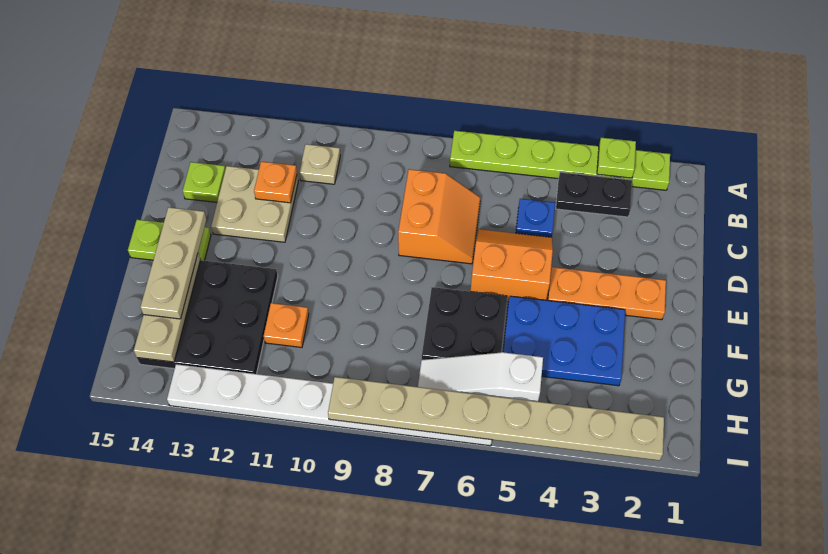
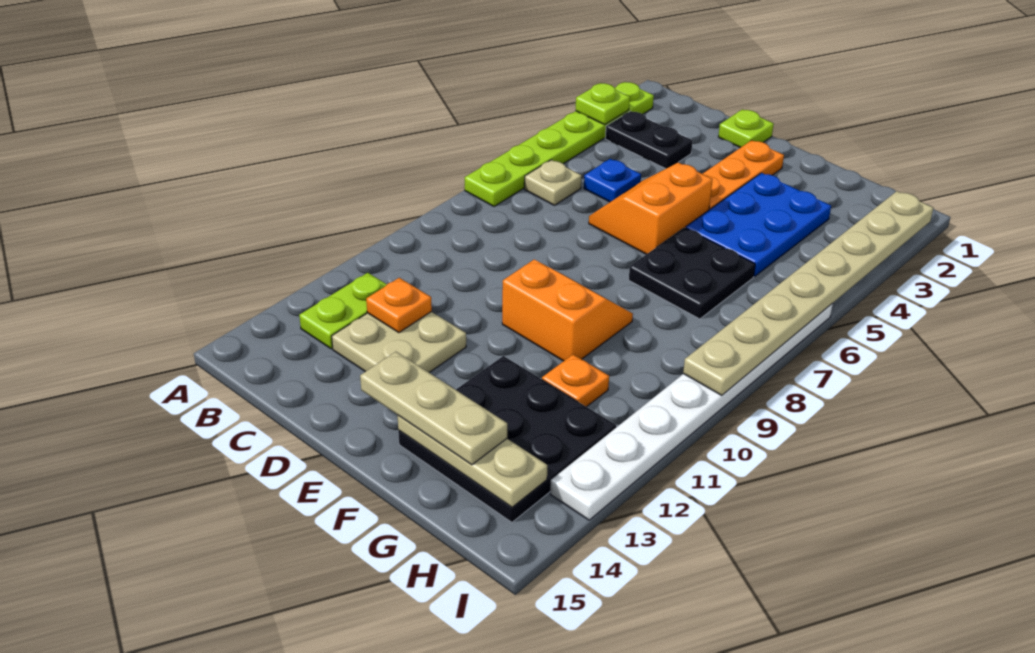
black plate B3:B4 level 1 -> black plate B3:C3 level 1
tan plate B11 level 1 -> tan plate B6 level 1
orange slope C7:D8 level 1 top 8 -> orange slope E9:F10 level 1 top 10
lime plate C14 level 1 -> lime plate D1 level 1
lime plate E14:E15 level 1 -> lime plate B12:B13 level 1
white slope H5:H7 level 1 top 5 -> none

